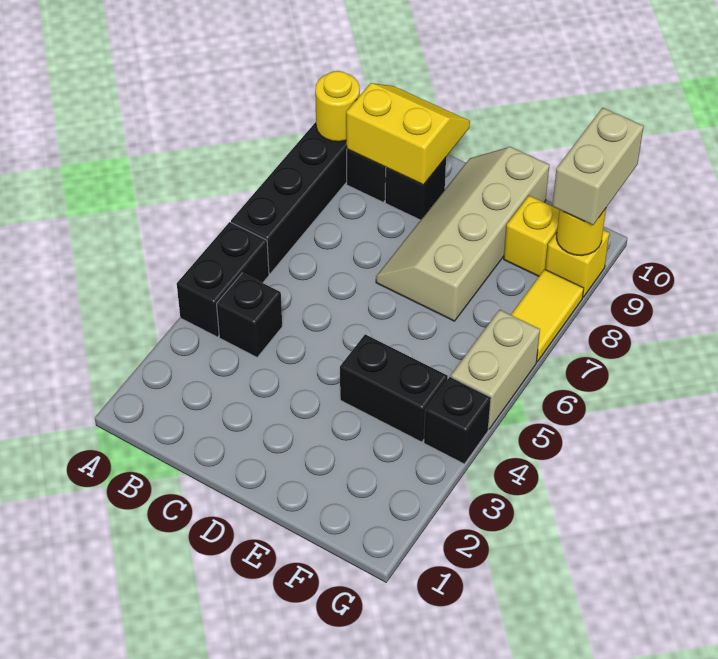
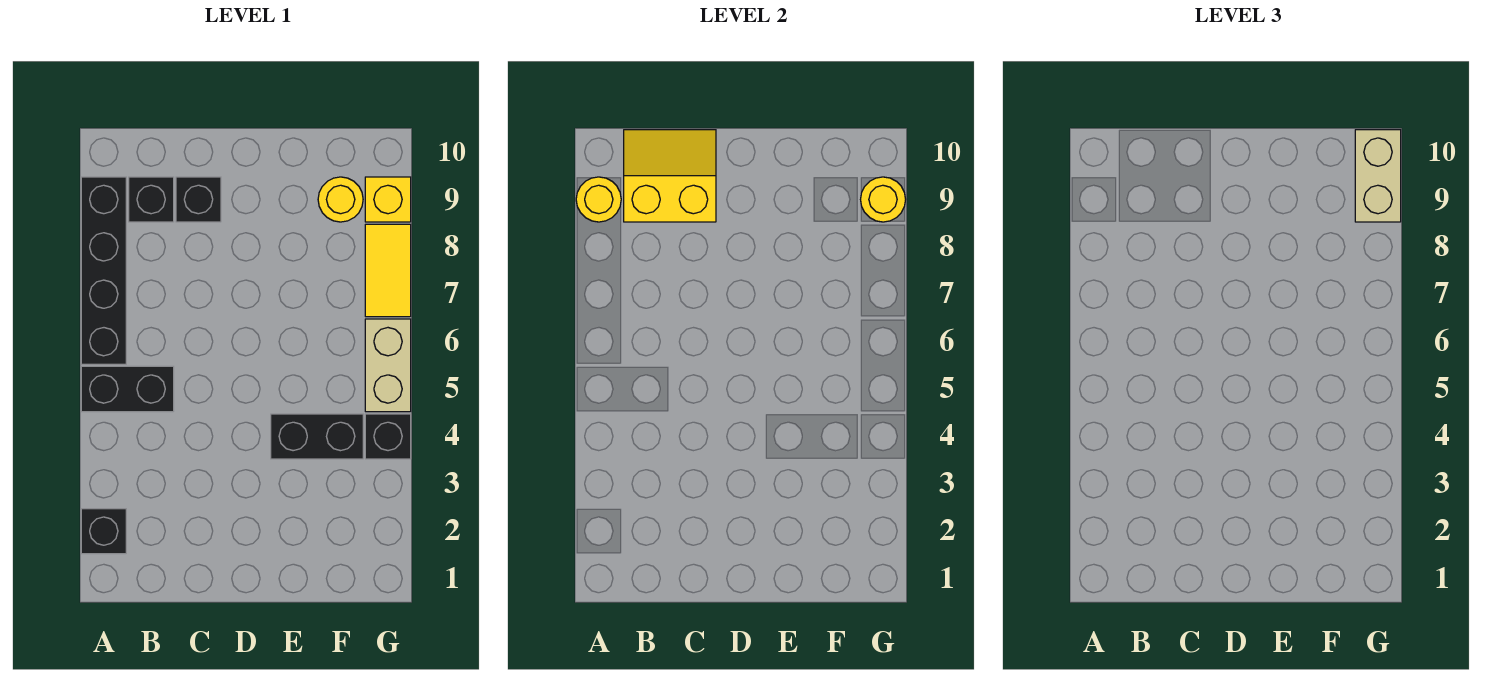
black brick A4:A5 level 1 -> black brick A5:B5 level 1
black brick B4 level 1 -> black brick A2 level 1
tan slope D7:E10 level 1 top E -> none
yellow brick F9 level 1 -> yellow round brick F9 level 1

